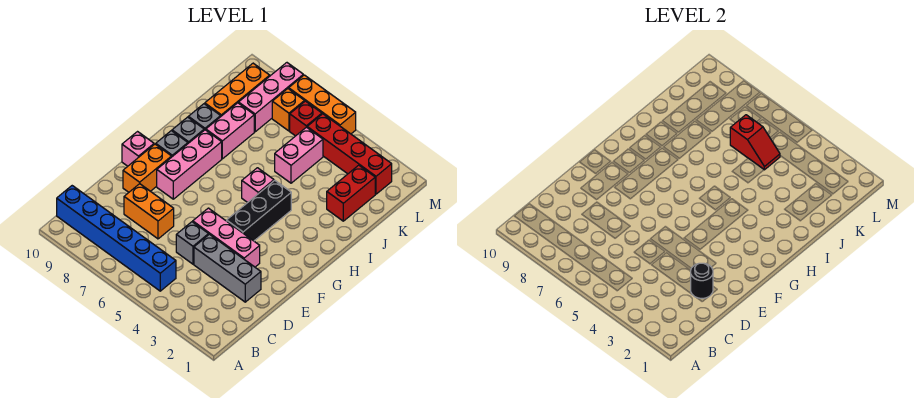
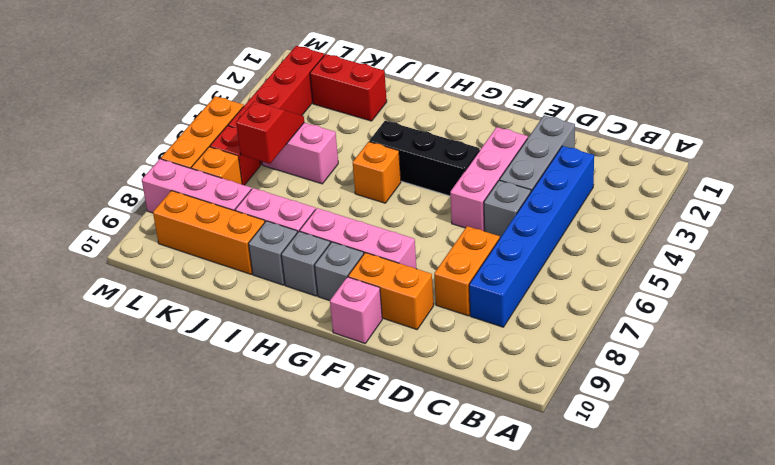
blue brick B5:B10 level 1 -> blue brick C3:C8 level 1
black round brick D2 level 2 -> none
pink brick H5 level 1 -> orange brick H5 level 1

